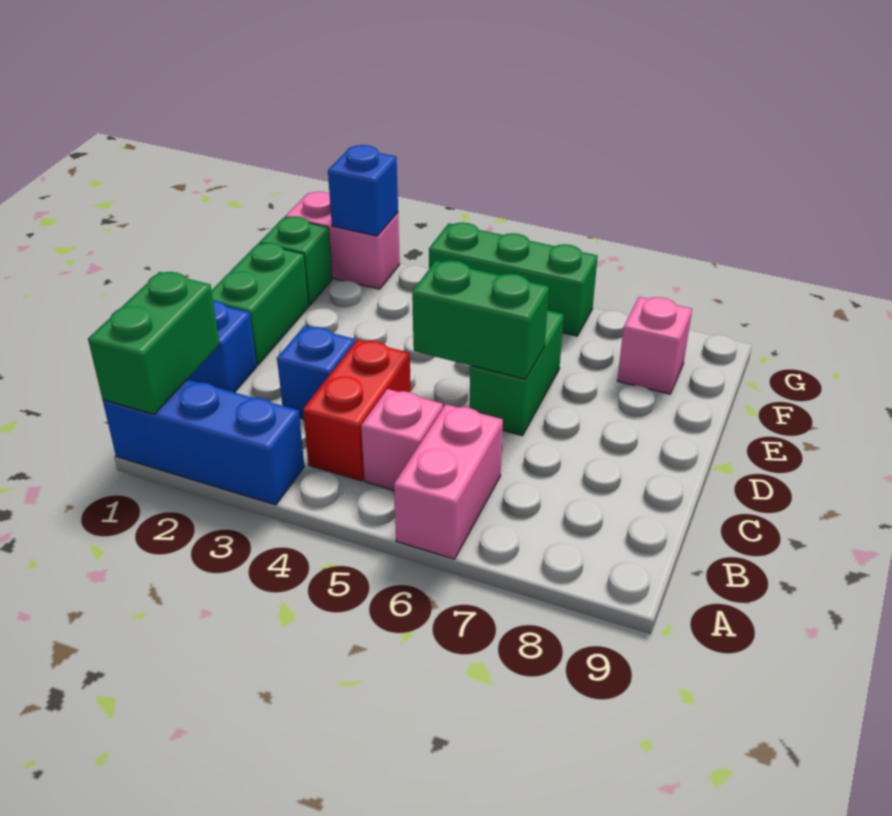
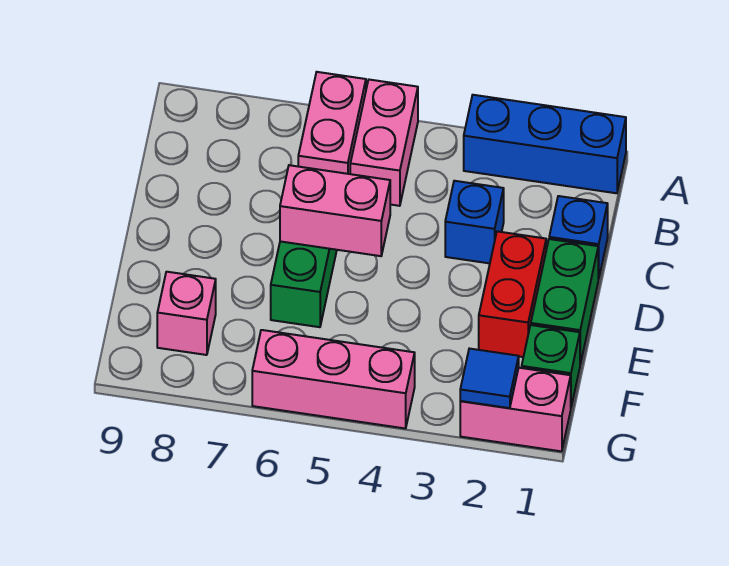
green brick A1:B1 level 2 -> none
red brick B4:C4 level 1 -> red brick D2:E2 level 1
pink brick B5 level 1 -> pink brick A5:B5 level 1
green brick D5:D6 level 2 -> pink brick D5:D6 level 2
blue brick G2 level 2 -> blue tile G2 level 2
green brick G4:G6 level 1 -> pink brick G4:G6 level 1

